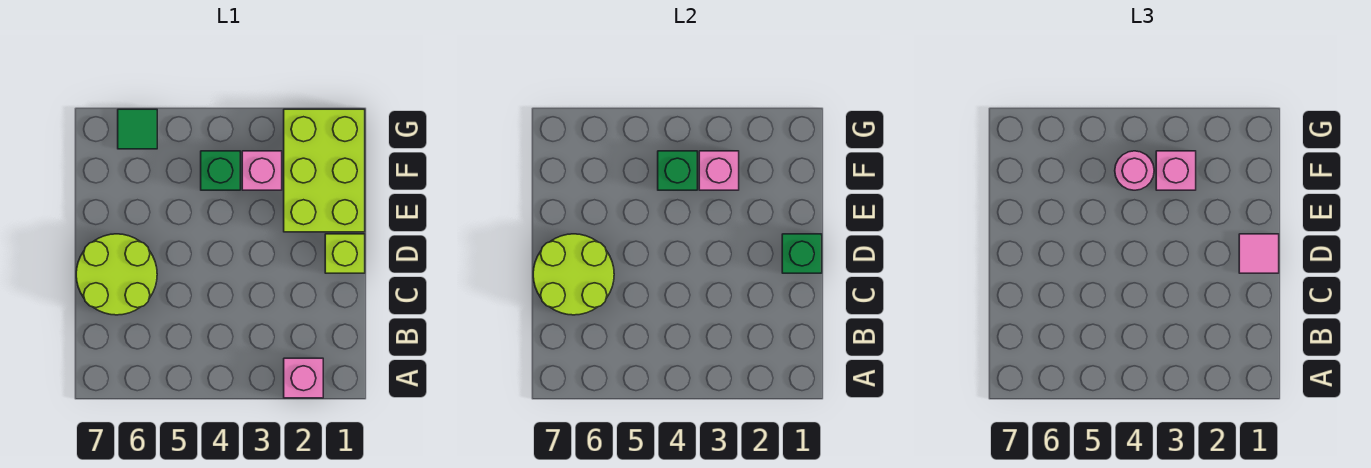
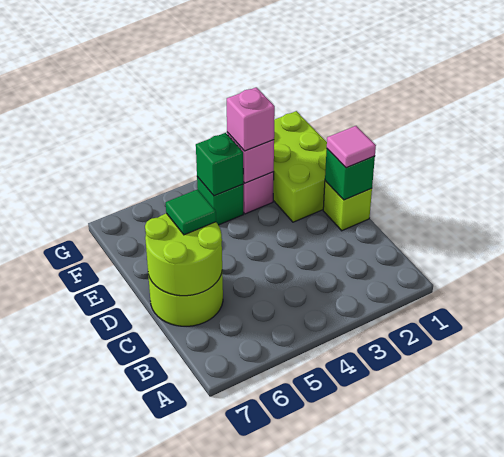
pink brick A2 level 1 -> none
pink round brick F4 level 3 -> none
green tile G6 level 1 -> green tile D6 level 3

